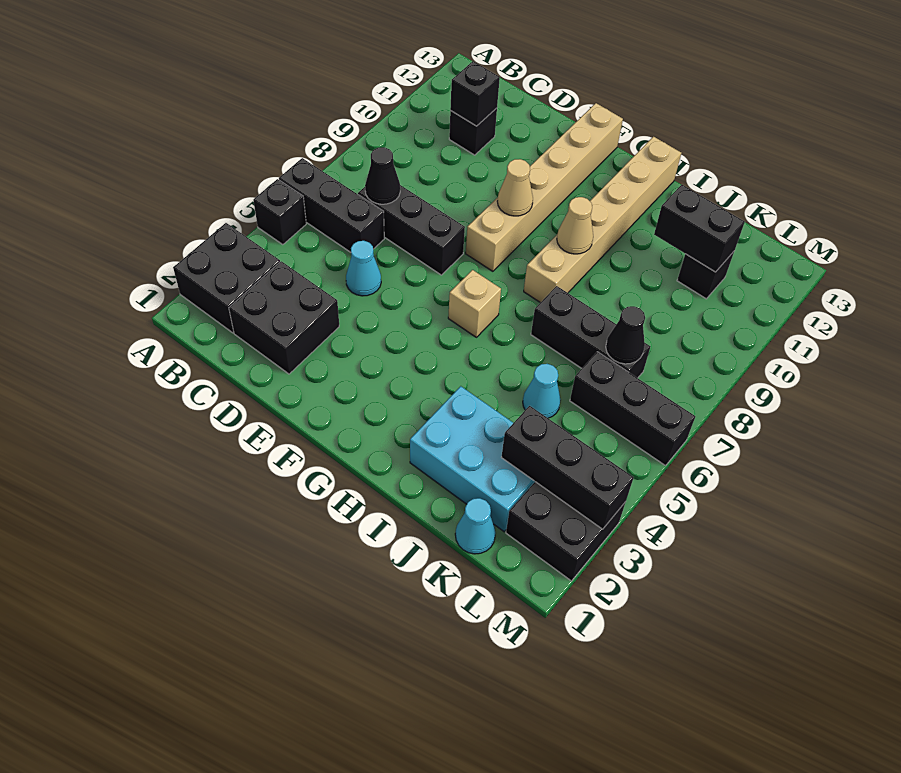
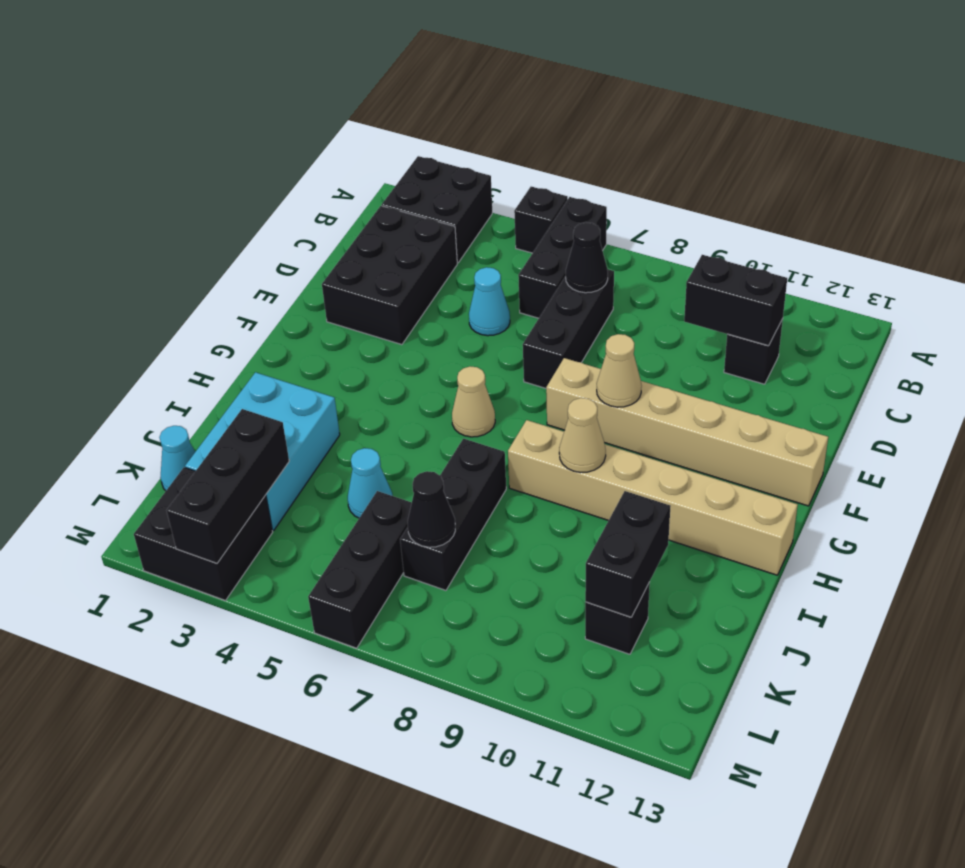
black brick C2:D3 level 1 -> black brick C2:E3 level 1
black brick C11 level 2 -> black brick C10:C11 level 2
tan brick G6 level 1 -> tan cone G6 level 1

